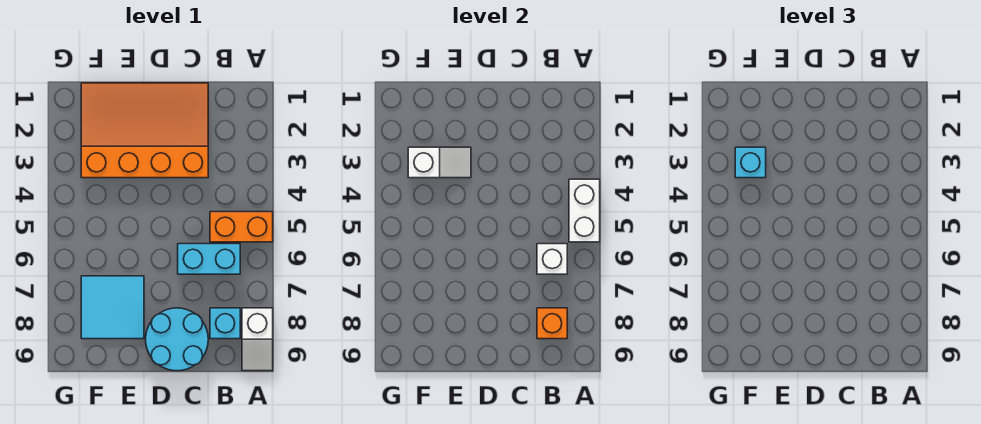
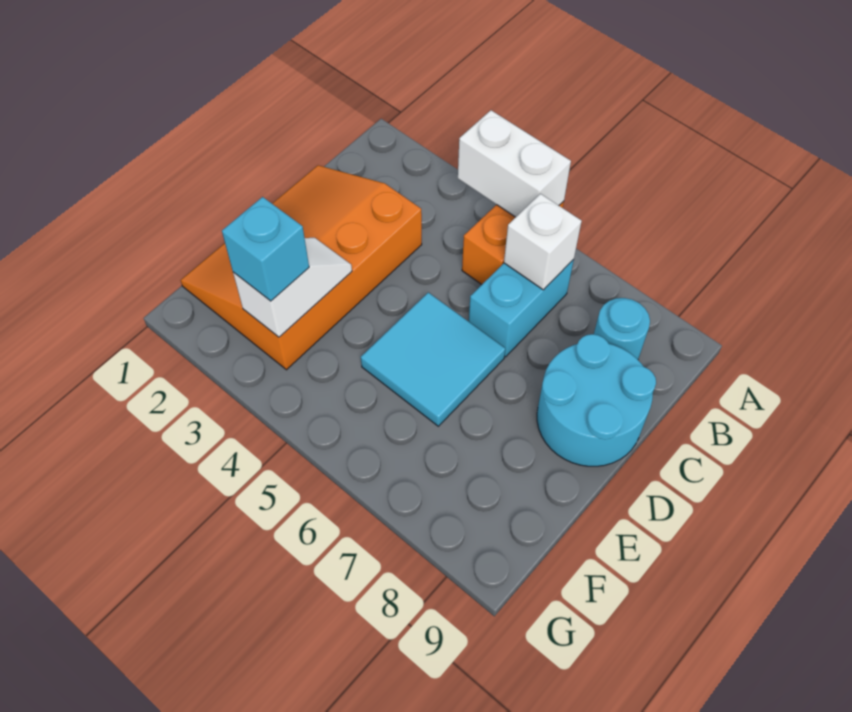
white slope A8:A9 level 1 top 8 -> none
cyan brick B8 level 1 -> cyan round brick B8 level 1
orange brick B8 level 2 -> none
cyan tile E7:F8 level 1 -> cyan tile D5:E6 level 1

